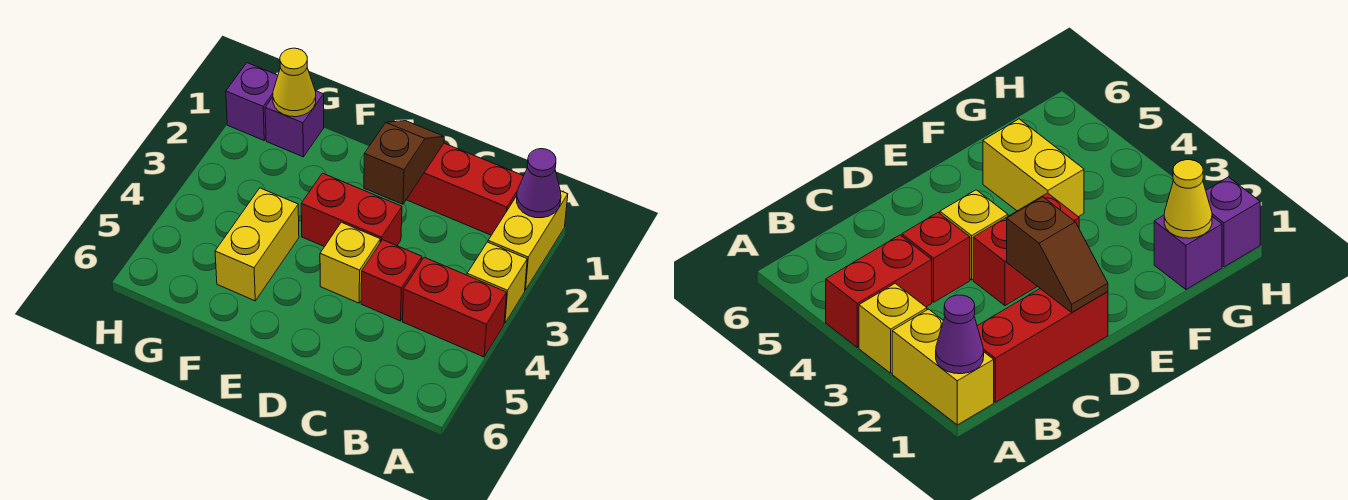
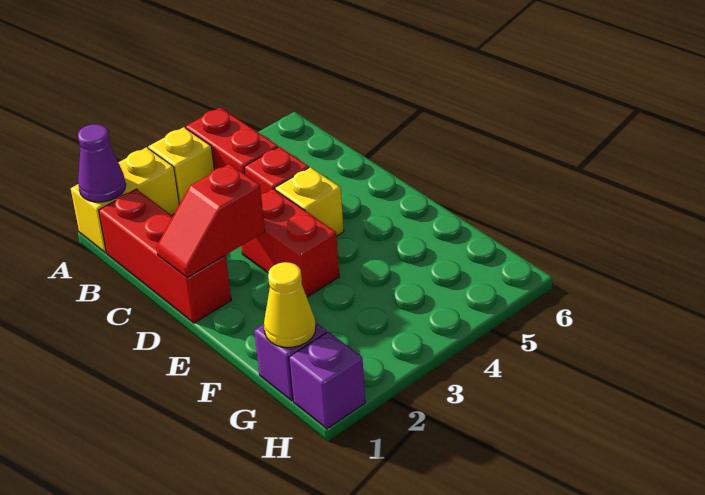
brown slope D1:D2 level 2 top 2 -> red slope D1:D2 level 2 top 2
yellow brick F4:F5 level 1 -> none

